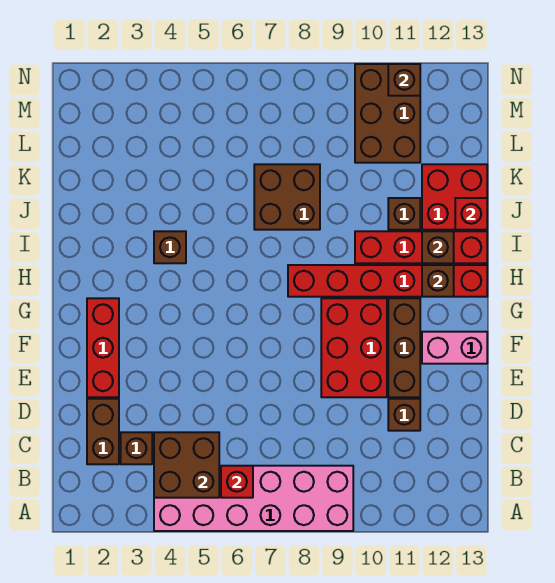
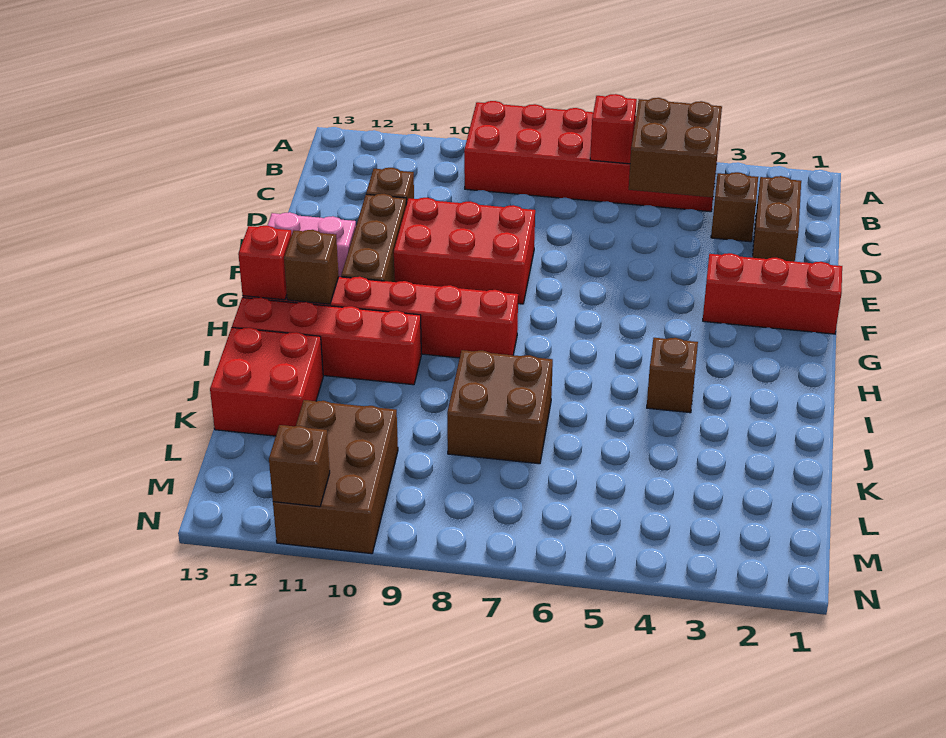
pink brick A4:B9 level 1 -> red brick A4:B9 level 1
red brick E2:G2 level 1 -> red brick F1:F3 level 1
red brick E9:G10 level 1 -> red brick E8:F10 level 1
brown brick I12 level 2 -> none
brown brick J11 level 1 -> none
red brick J13 level 2 -> red brick H13 level 2

